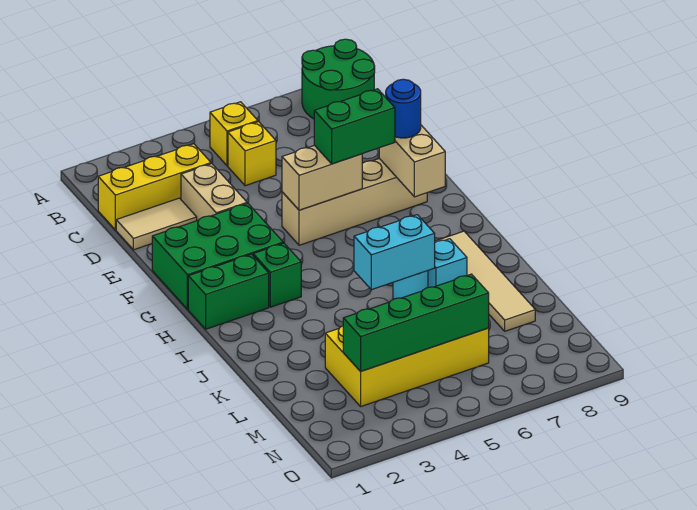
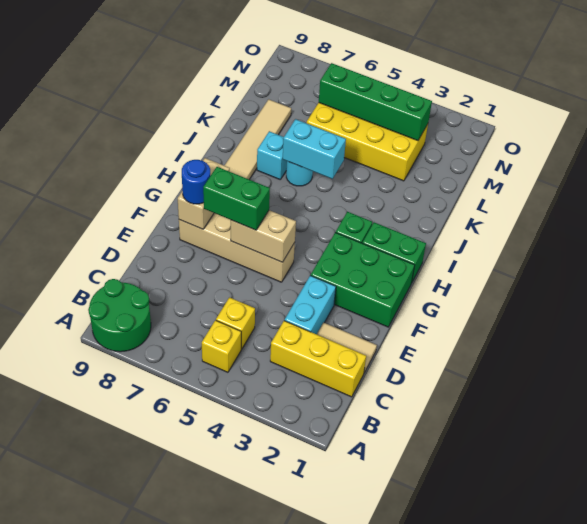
tan brick D3:E3 level 1 -> cyan brick D3:E3 level 1

